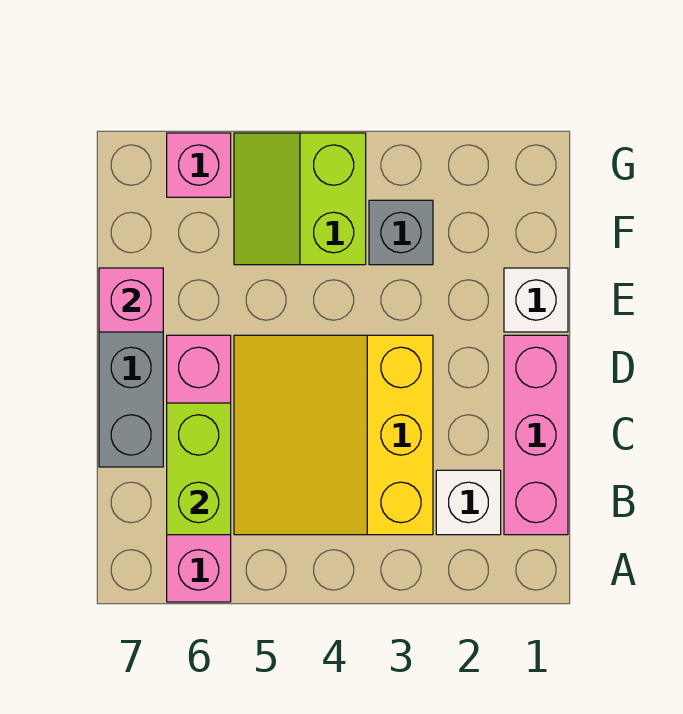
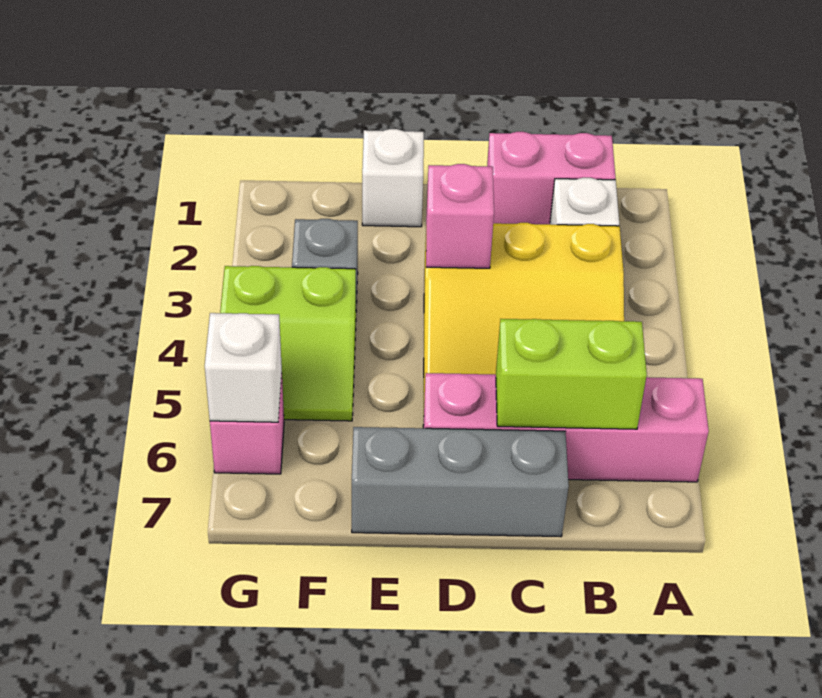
pink brick B1:D1 level 1 -> pink brick B1:C1 level 1
pink brick E7 level 2 -> pink brick D3 level 2
none -> white brick G6 level 2

